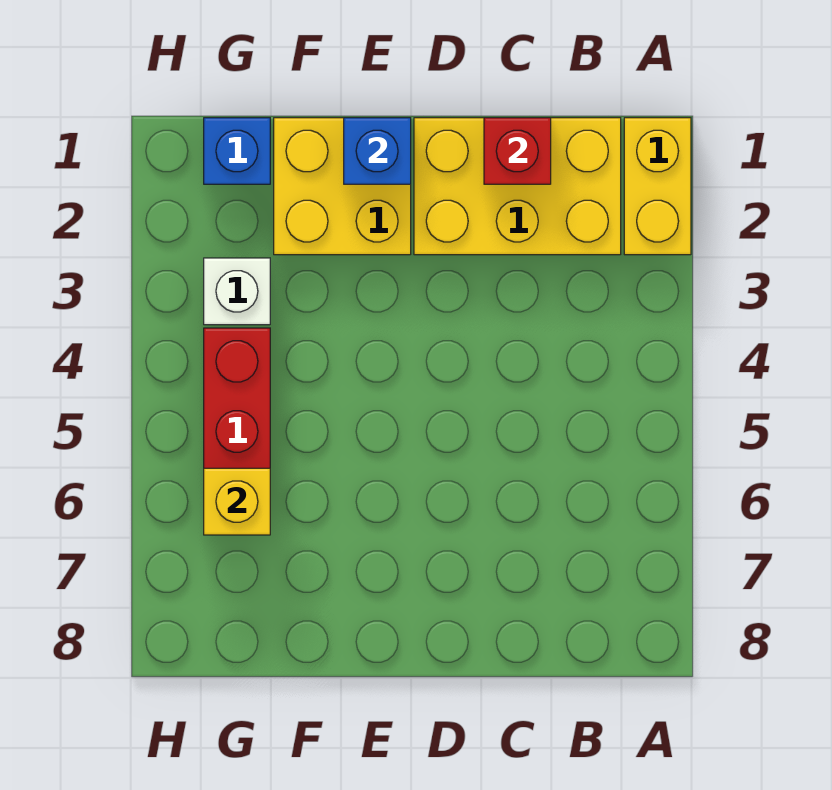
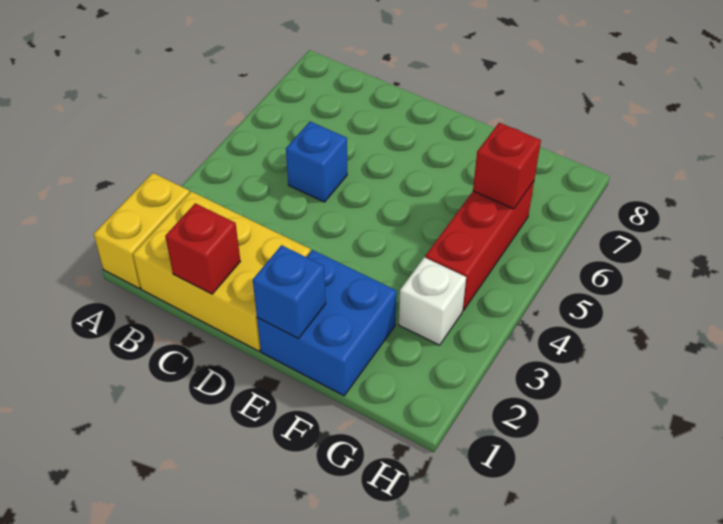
yellow brick E1:F2 level 1 -> blue brick E1:F2 level 1
blue brick G1 level 1 -> blue brick C5 level 1
yellow brick G6 level 2 -> red brick G6 level 2

